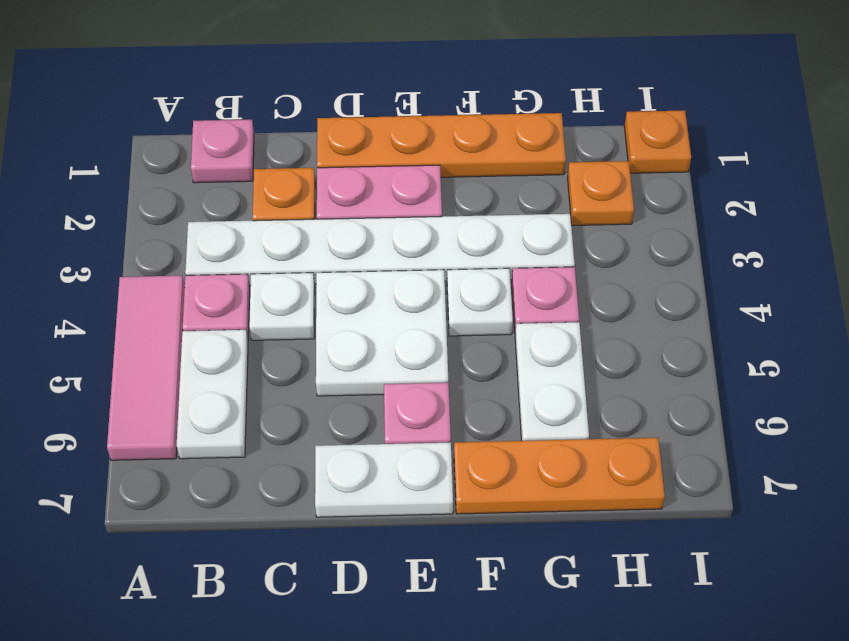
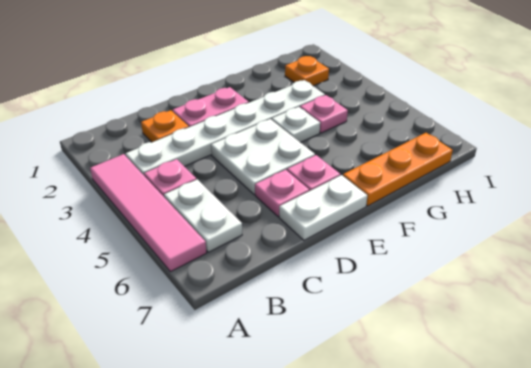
pink tile A4:A6 level 1 -> pink tile A3:A6 level 1
pink plate B1 level 1 -> pink plate D6 level 1
white plate C4 level 1 -> none
orange plate D1:G1 level 1 -> none
white plate G5:G6 level 1 -> none
orange plate I1 level 1 -> none

